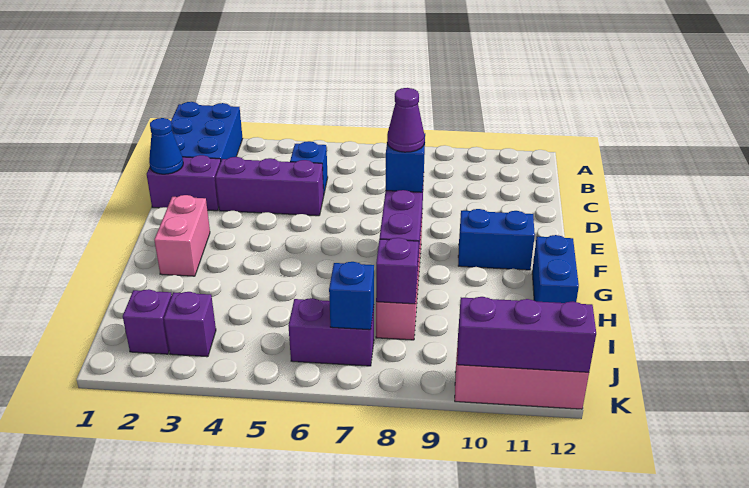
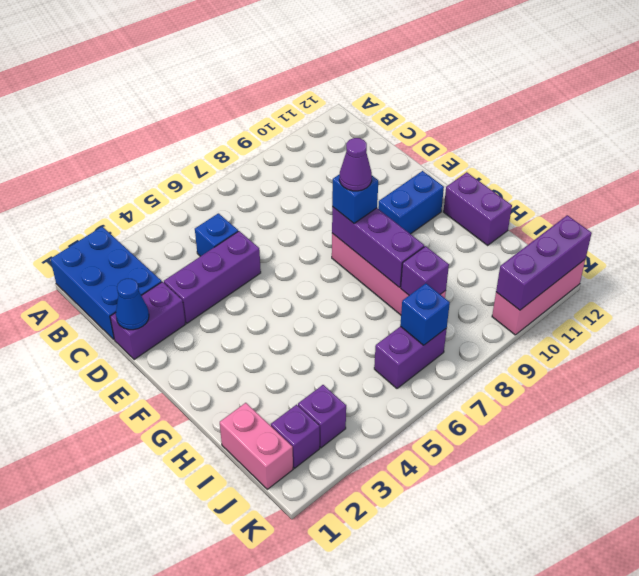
pink brick F2:G2 level 1 -> pink brick I1:J1 level 1
blue brick G12:H12 level 1 -> purple brick G12:H12 level 1

